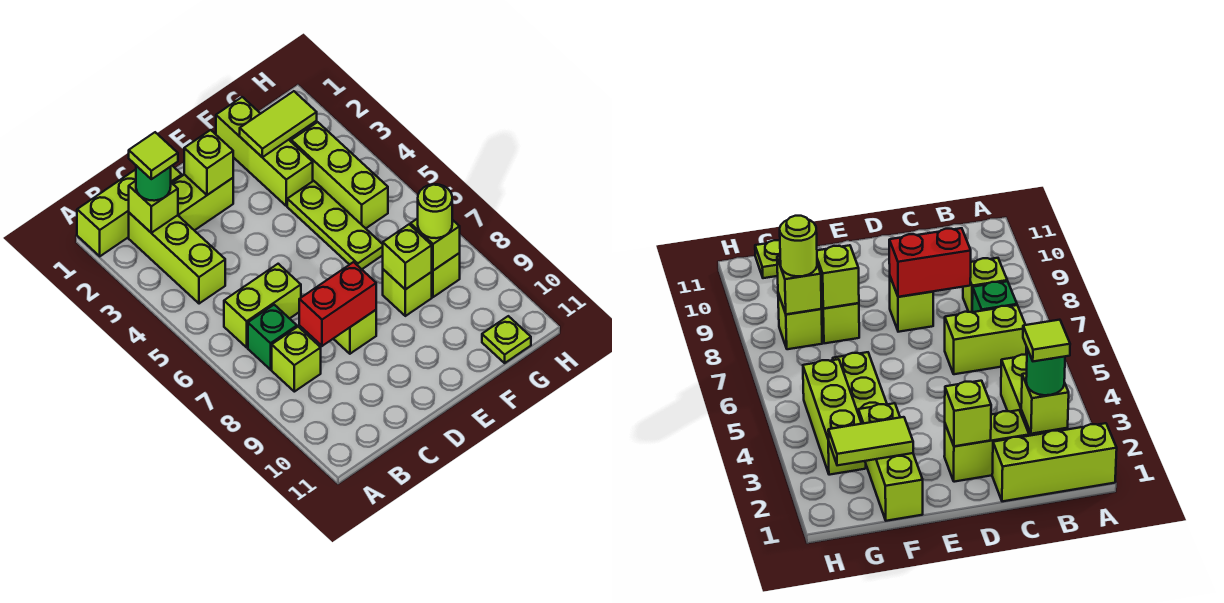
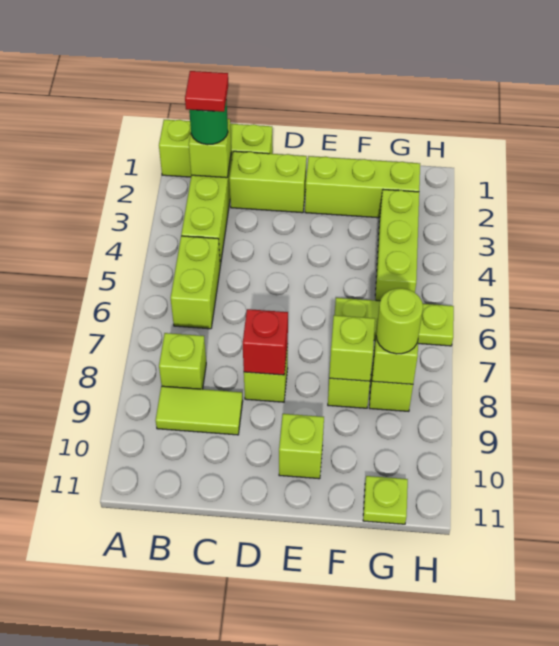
lime tile B2 level 4 -> red tile B2 level 4
lime brick B6:C6 level 1 -> lime brick B5:B6 level 1
green brick B7 level 1 -> none
red brick C8:D8 level 2 -> red brick D8 level 2
lime brick D2 level 2 -> lime brick E10 level 1
lime brick F1:F3 level 1 -> lime brick E2:G2 level 1
lime tile F2:G2 level 2 -> lime tile B9:C9 level 1
lime plate F4:F6 level 1 -> lime plate F6:H6 level 1

